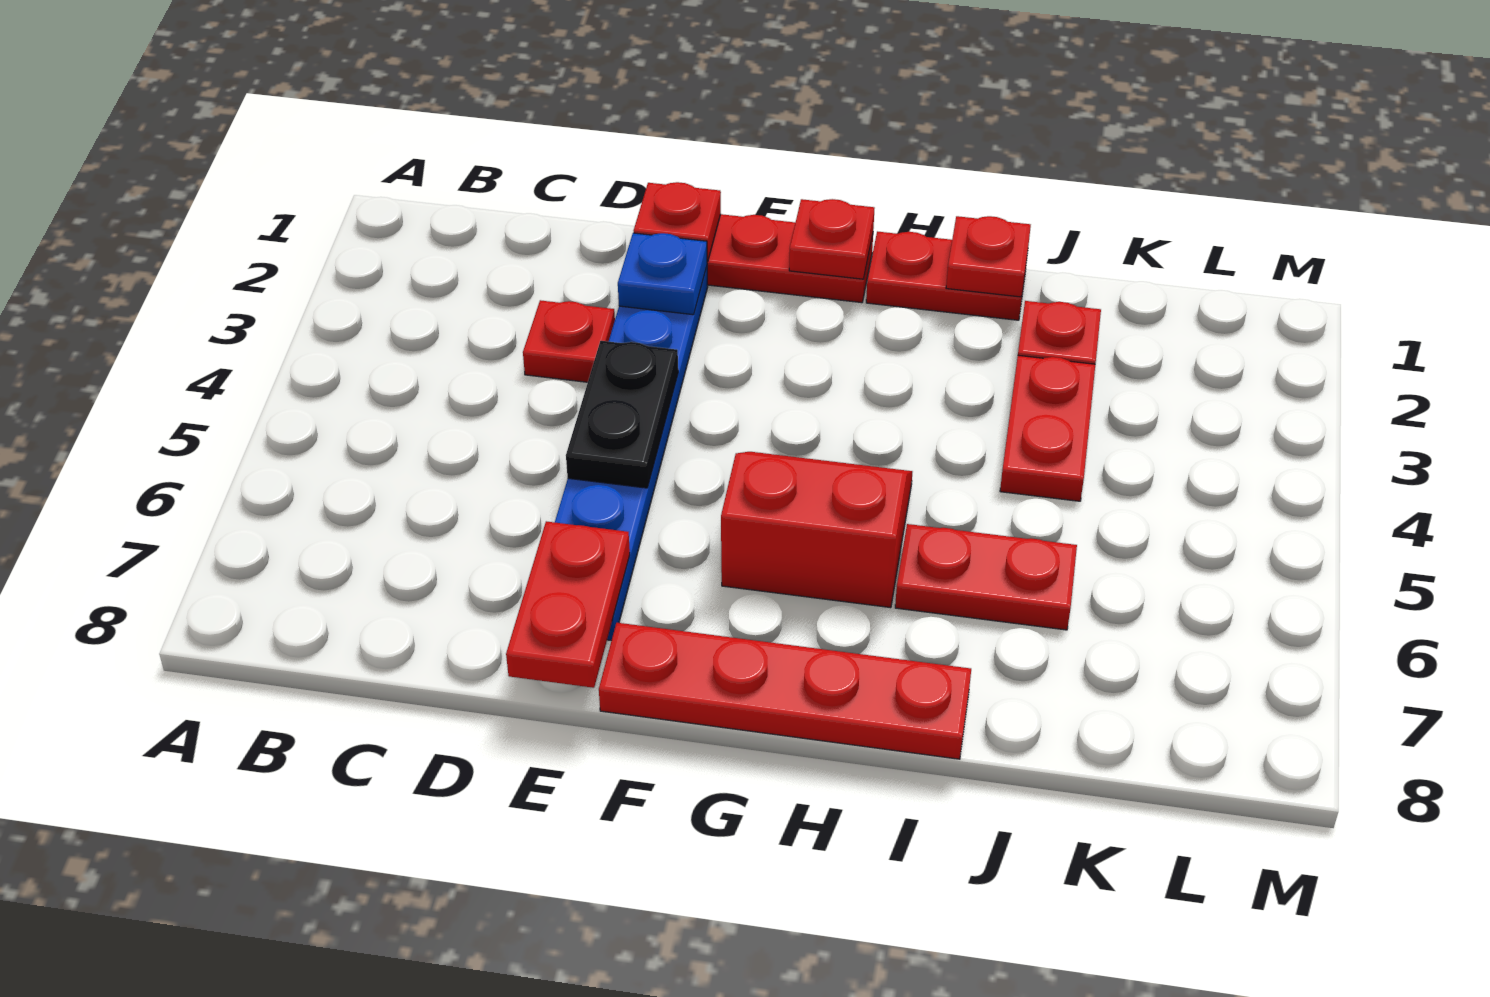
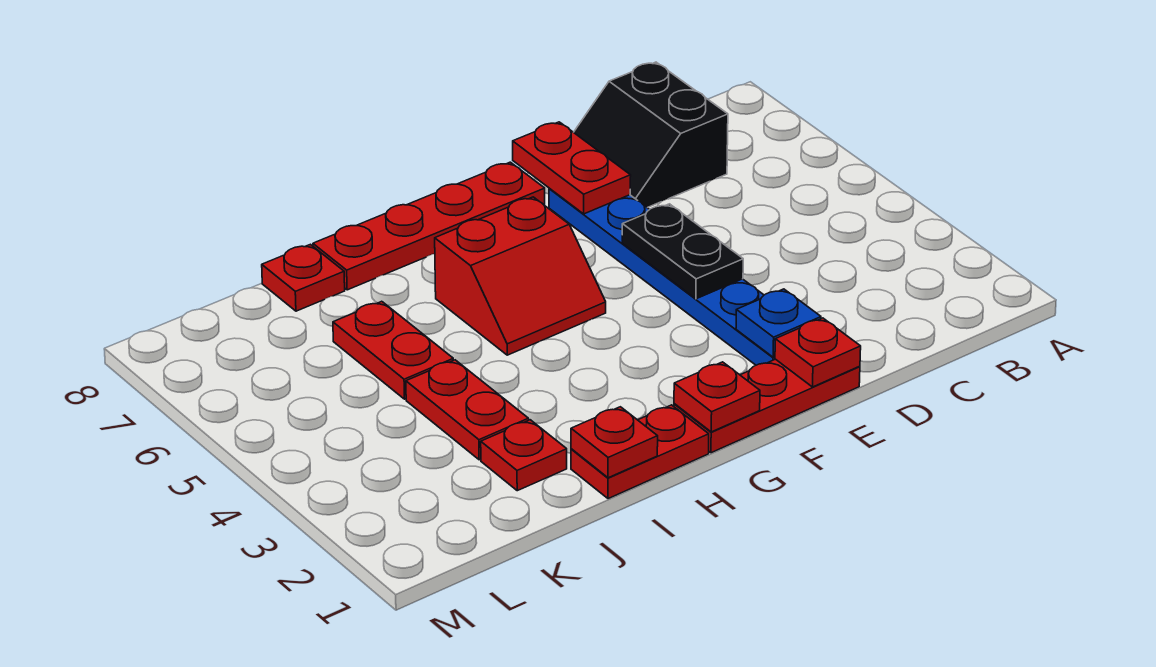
none -> black slope C7:D8 level 1 top C
red plate D3 level 1 -> red plate J8 level 1
red plate I6:J6 level 1 -> red plate J5:J6 level 1

